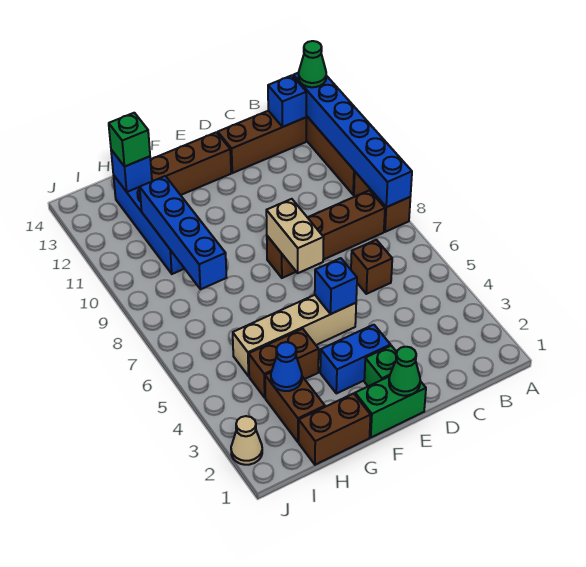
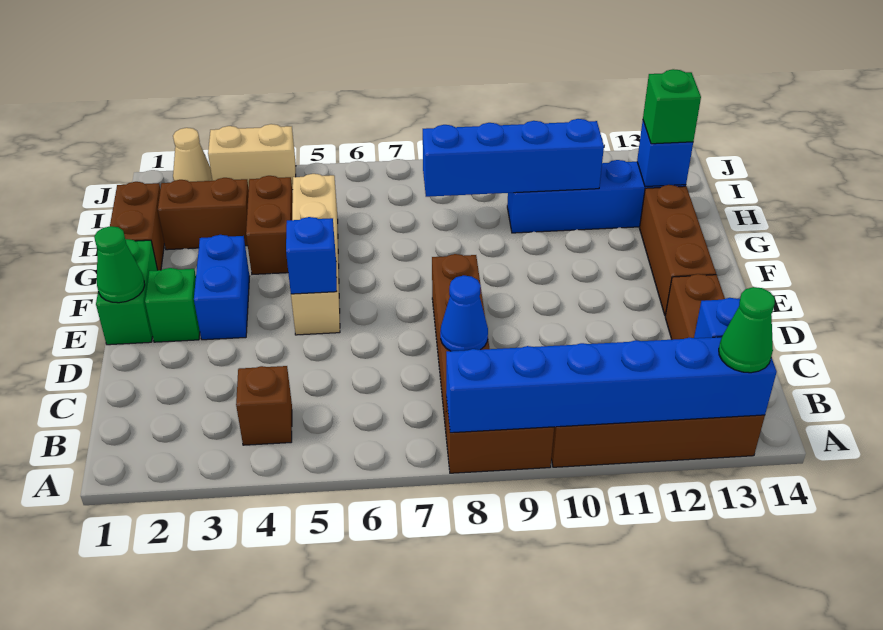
brown brick C6 level 1 -> brown brick B4 level 1
tan brick E7:E8 level 2 -> tan brick J3:J4 level 1
blue cone H3 level 2 -> blue cone C8 level 2

